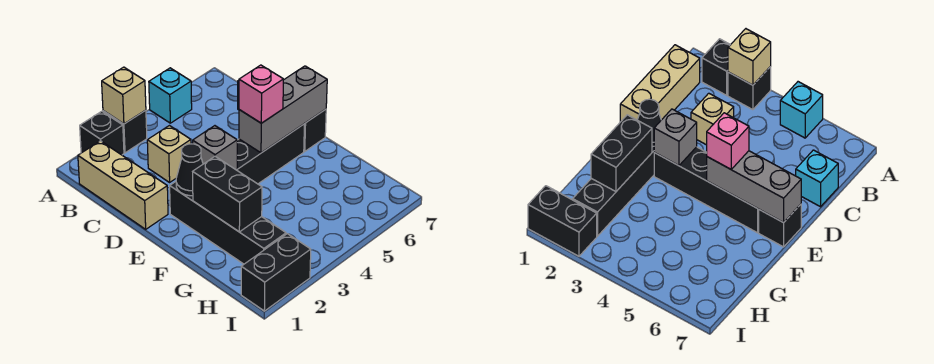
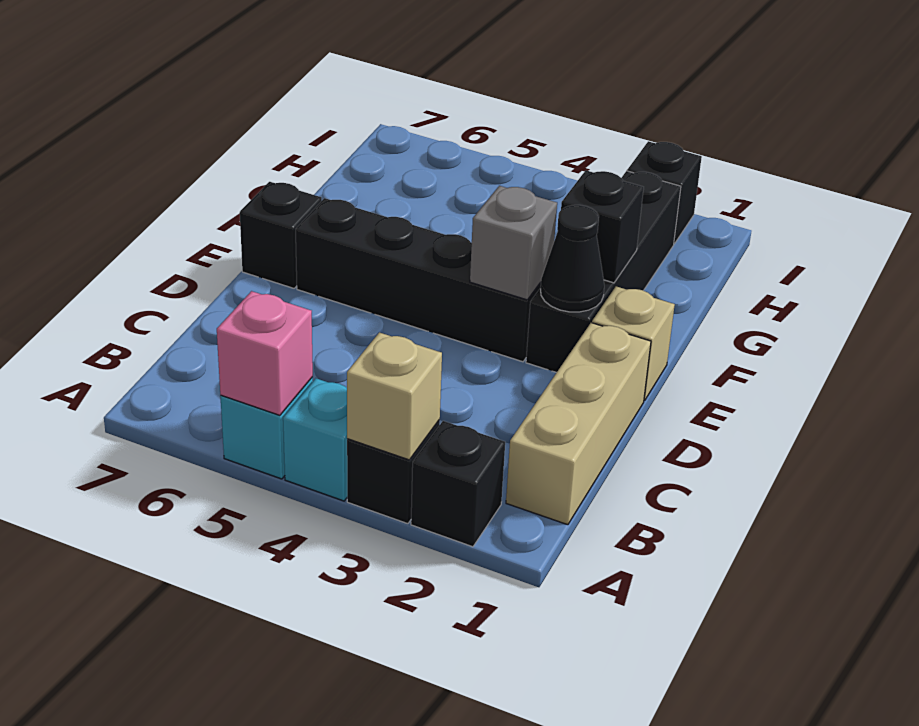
tan brick C3 level 1 -> tan brick E1 level 1
cyan brick C7 level 1 -> cyan brick A4 level 1
grey brick E5:E7 level 2 -> none
pink brick E5 level 3 -> pink brick A5 level 2
black brick F2:G2 level 2 -> black brick F2 level 2
black brick I1:I2 level 1 -> black brick I2 level 1

